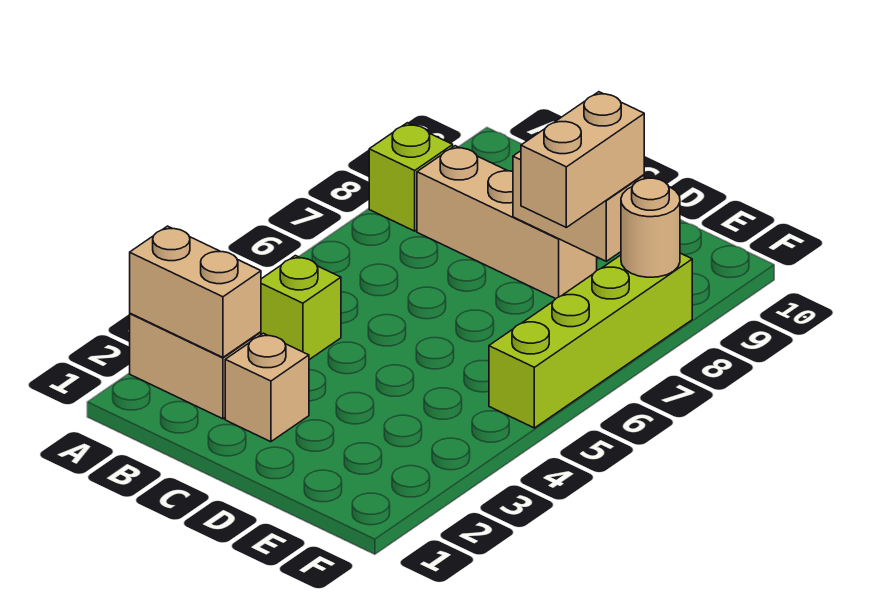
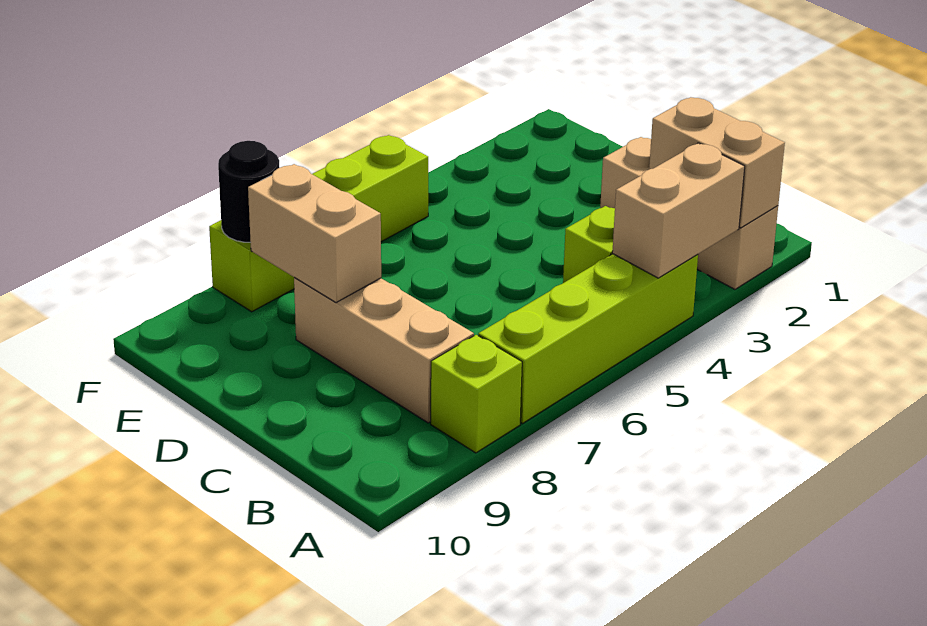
none -> lime brick A4:A7 level 1
tan brick E7:E8 level 3 -> tan brick A3:A4 level 2
tan round brick F8 level 2 -> black round brick F8 level 2

